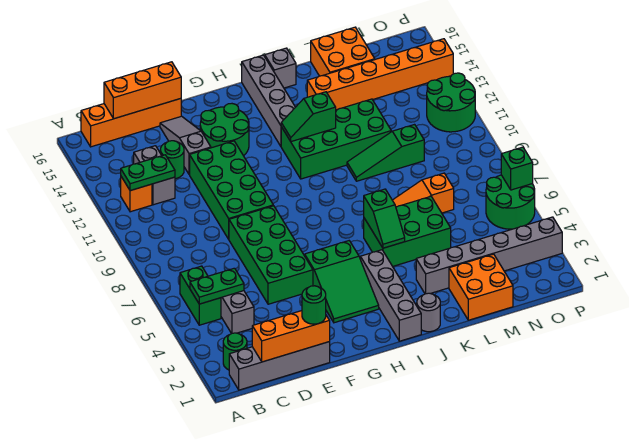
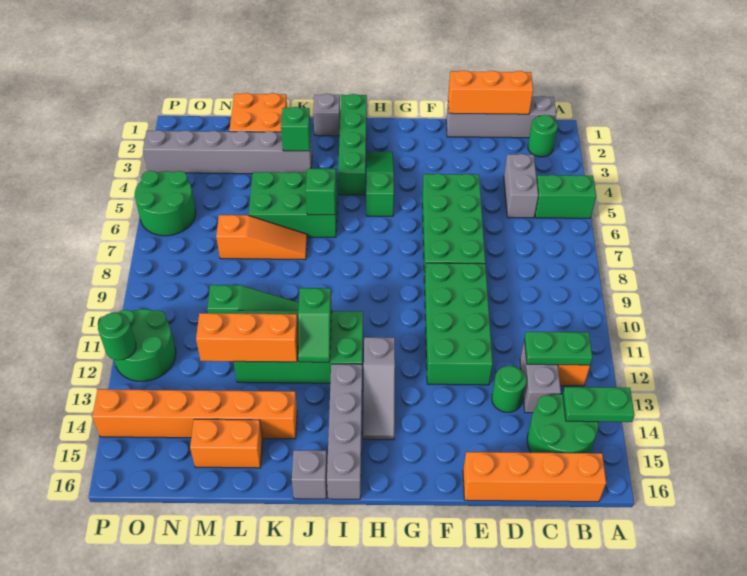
green brick B5:B6 level 1 -> green brick A5:B5 level 1
green plate B5:C5 level 2 -> green plate A14:B14 level 2
orange brick C16:E16 level 2 -> orange brick K12:M12 level 2
green round brick E1 level 3 -> green round brick P12 level 2
grey slope E13:E15 level 1 top 13 -> grey slope H12:H14 level 1 top 12
green round brick F13:G14 level 1 -> green round brick B14:C15 level 1
green slope G3:H5 level 1 top 5 -> green slope H3:H5 level 1 top 5
grey brick I1:I4 level 1 -> green brick I1:I4 level 1
green slope I12:J12 level 2 top J -> green slope J11:J12 level 2 top 11
grey round brick J1 level 1 -> grey brick J1 level 1
orange brick L15:M16 level 1 -> orange brick L15:M15 level 1
green brick P6 level 2 -> green brick K3 level 2

